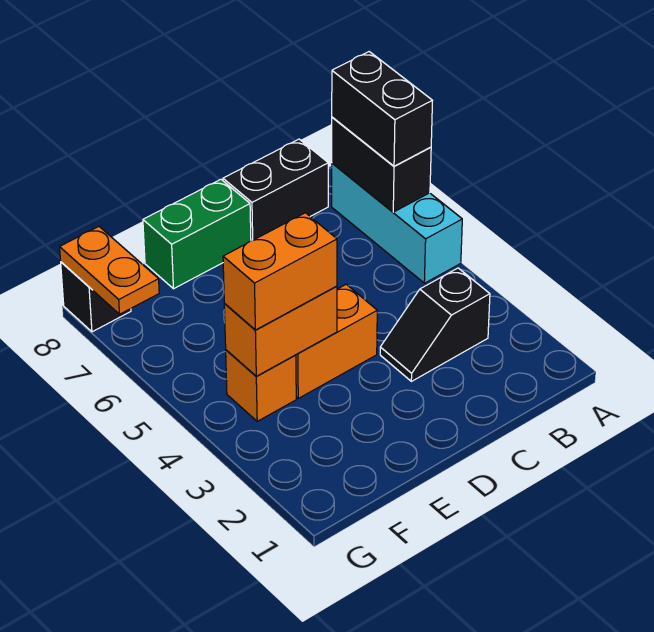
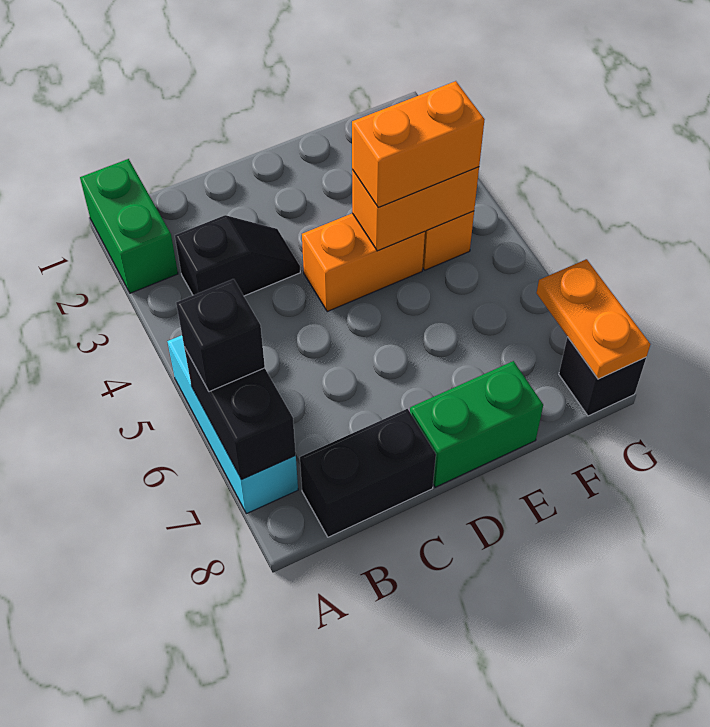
none -> green brick A1:A2 level 1
black brick A6:A7 level 3 -> black brick A6 level 3

